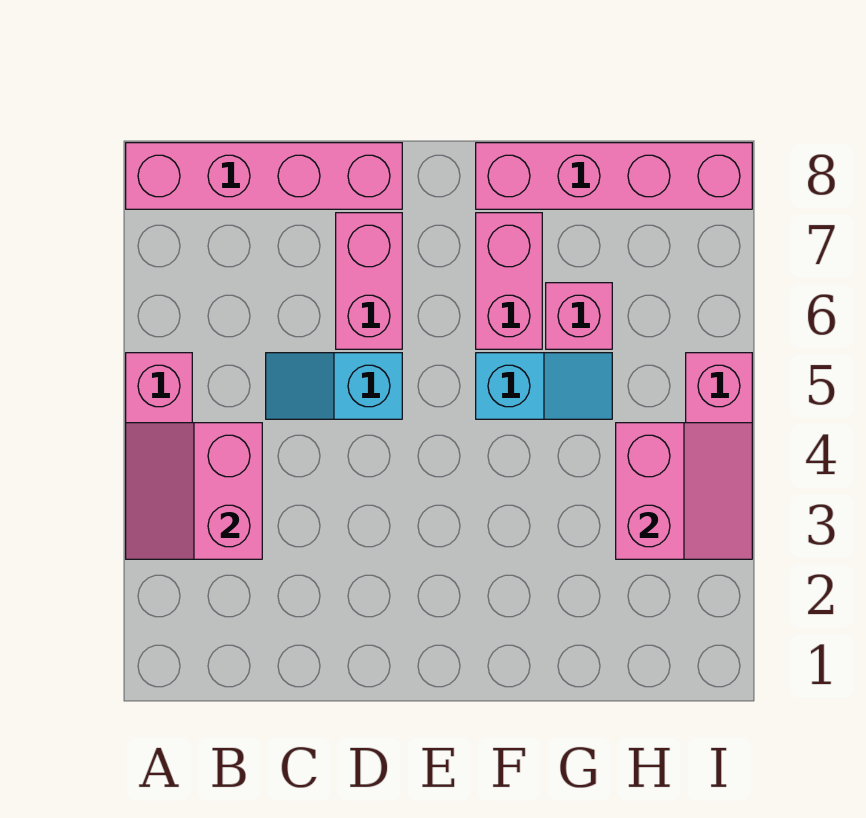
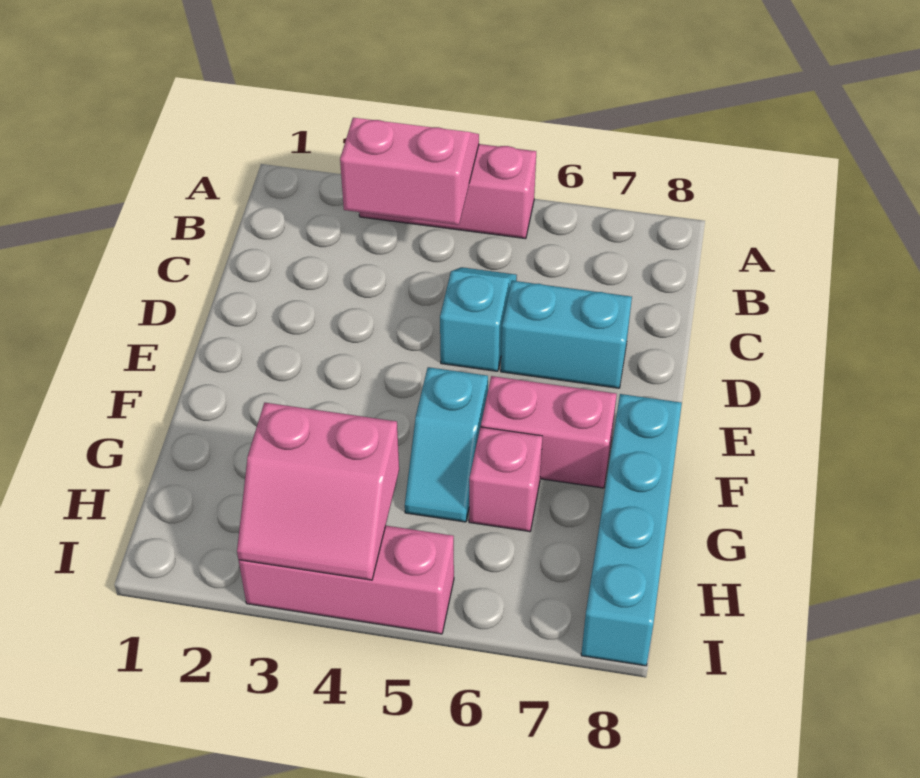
pink brick A8:D8 level 1 -> none
pink brick D6:D7 level 1 -> cyan brick D6:D7 level 1
pink brick F8:I8 level 1 -> cyan brick F8:I8 level 1

